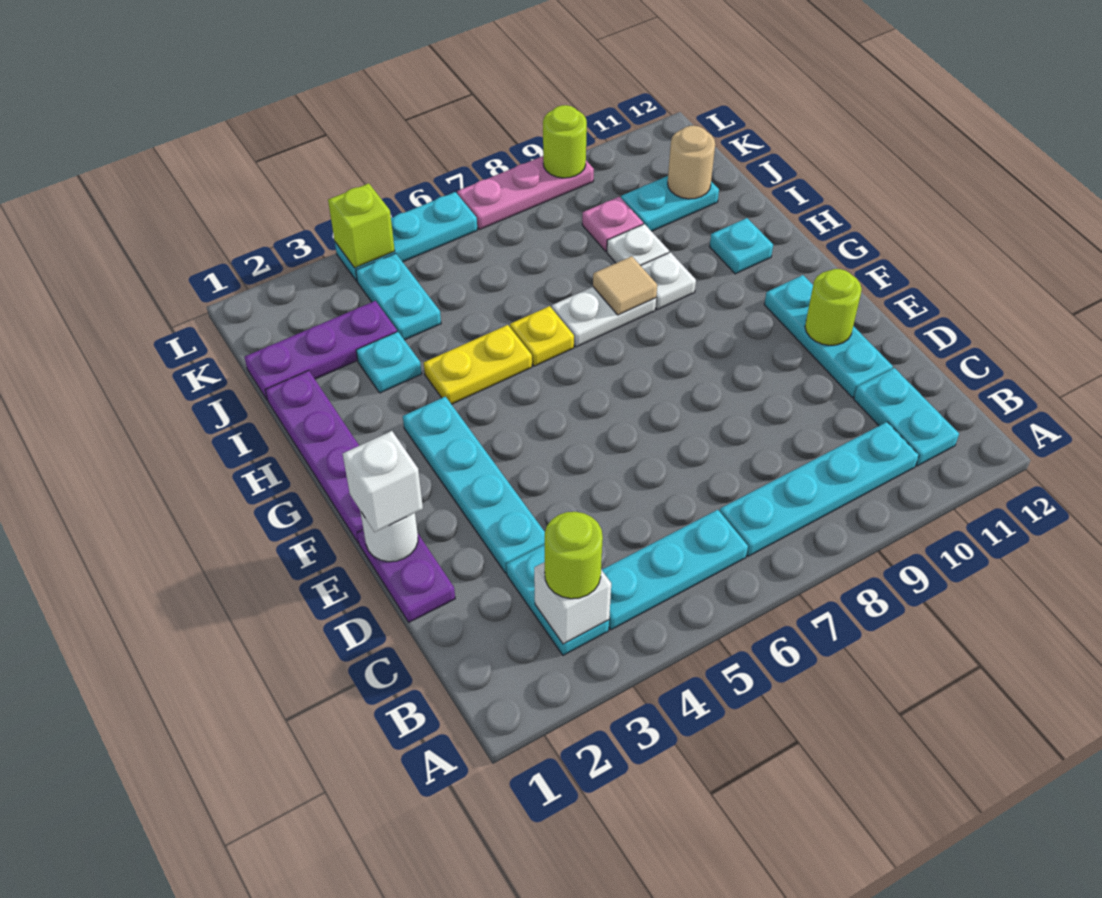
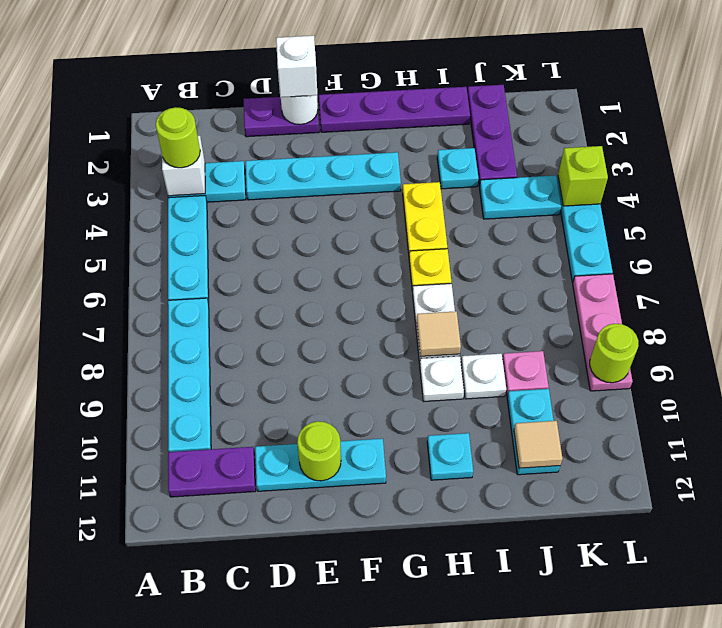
cyan plate B11:C11 level 1 -> purple plate B11:C11 level 1
tan round brick J11 level 2 -> tan tile J11 level 2

